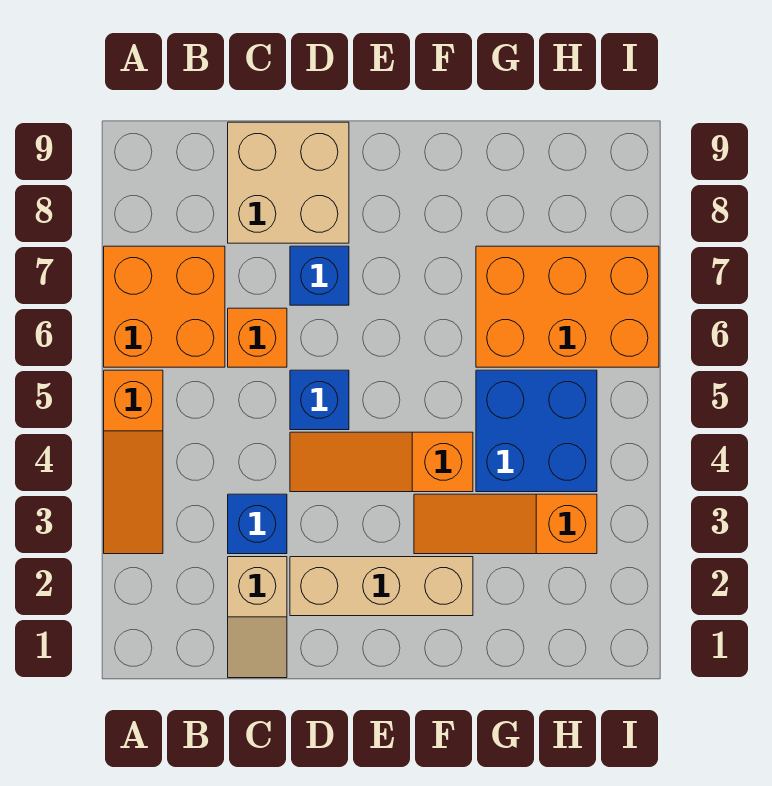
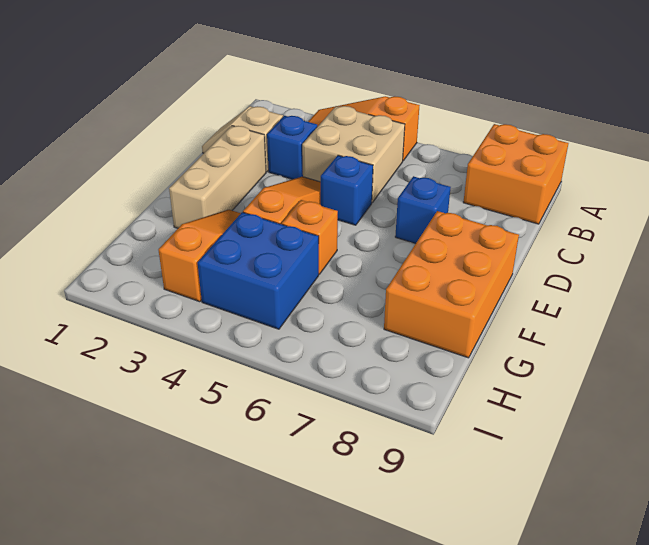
orange brick A6:B7 level 1 -> orange brick A8:B9 level 1
orange brick C6 level 1 -> orange brick F5 level 1
tan brick C8:D9 level 1 -> tan brick B4:C5 level 1
orange brick G6:I7 level 1 -> orange brick E8:G9 level 1

